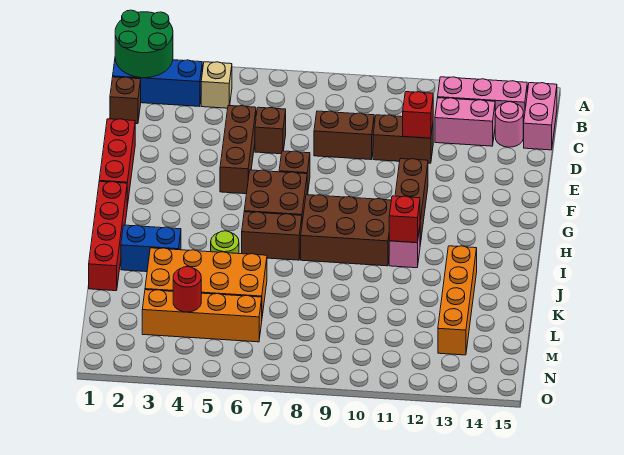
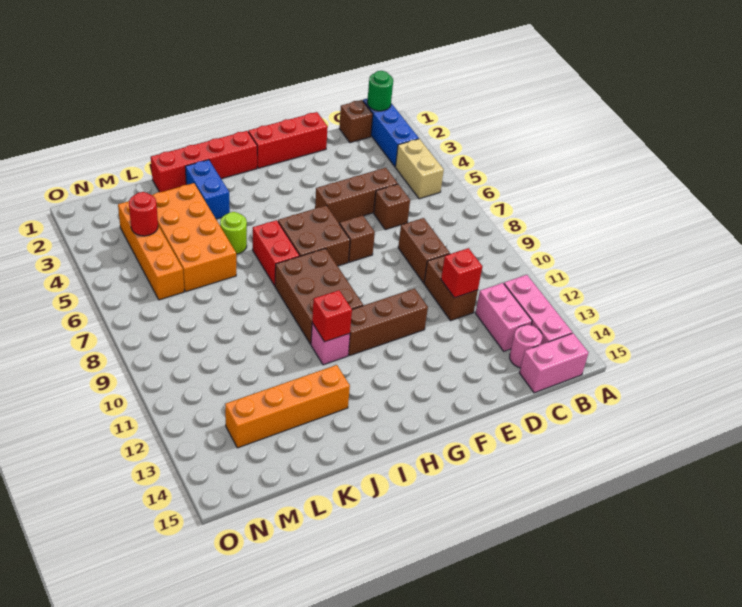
green round brick A1:B2 level 2 -> green round brick B1 level 2
tan brick B4 level 1 -> tan brick B4:B5 level 1
brown brick I6:I7 level 1 -> red brick I6:I7 level 1

